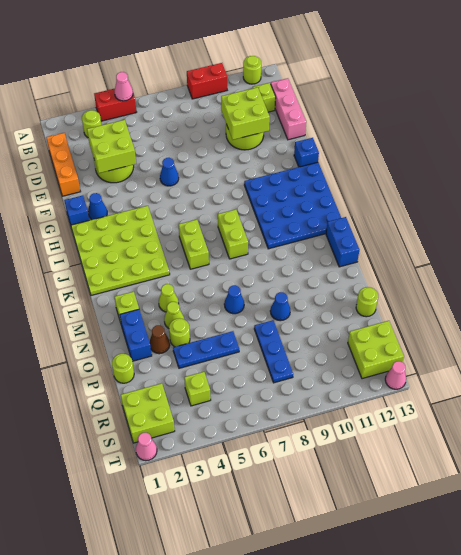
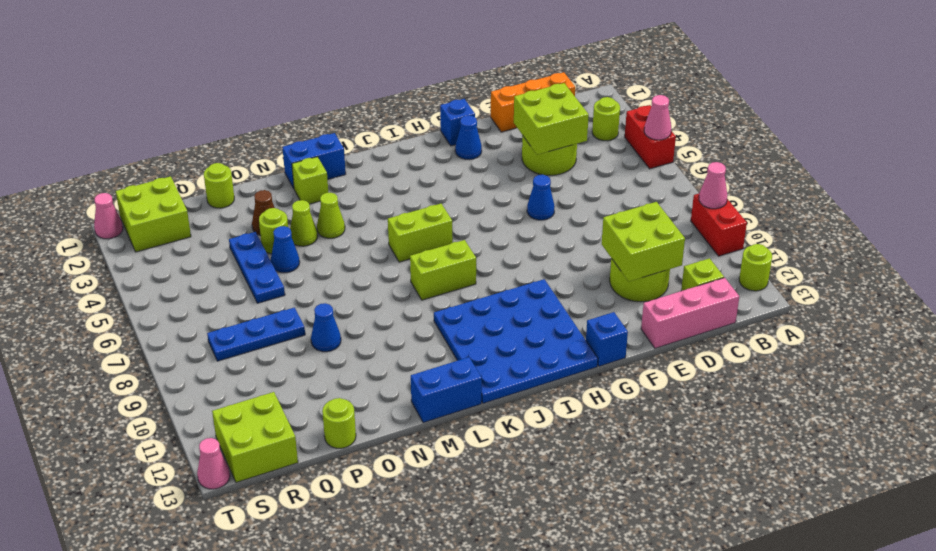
none -> pink cone A9 level 2
lime plate H1:K4 level 1 -> none
blue brick N2:O2 level 1 -> blue brick L1:M1 level 1
blue cone N7 level 1 -> blue cone O5 level 1
lime brick R4 level 1 -> none

